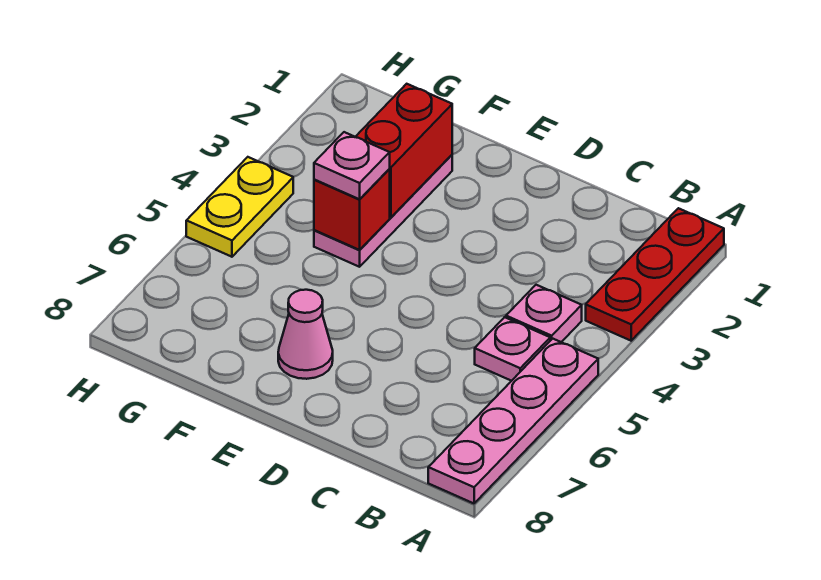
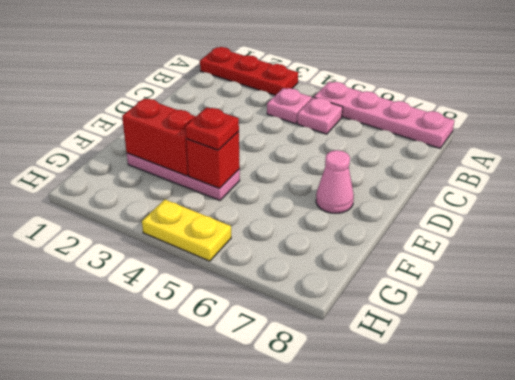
pink plate F4 level 3 -> red plate F4 level 3

